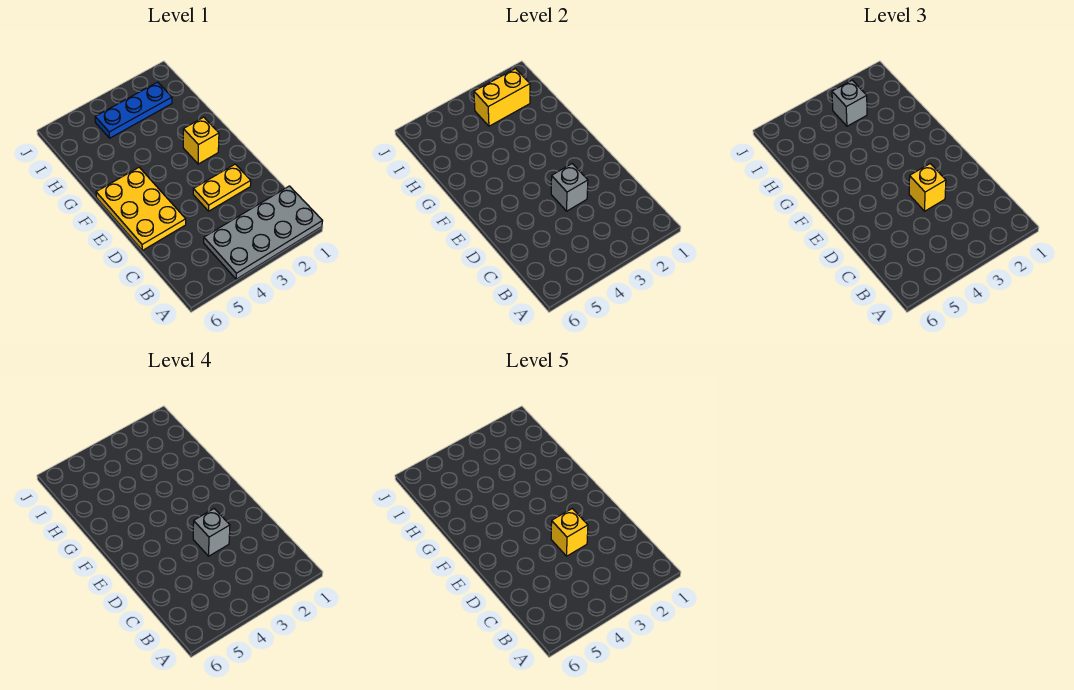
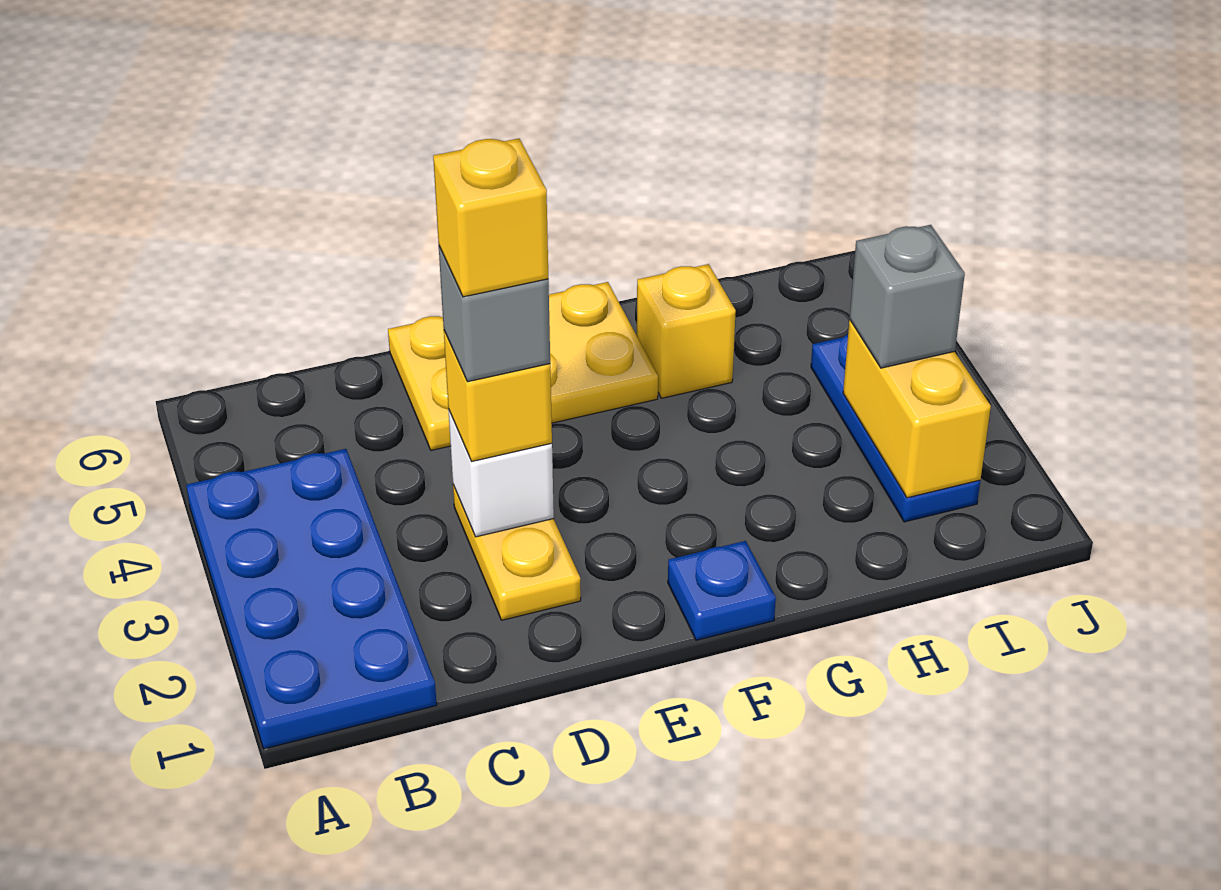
grey plate A1:B4 level 1 -> blue plate A1:B4 level 1
grey brick D3 level 2 -> white brick D3 level 2
none -> blue plate F1 level 1
yellow brick F2 level 1 -> yellow brick G5 level 1

